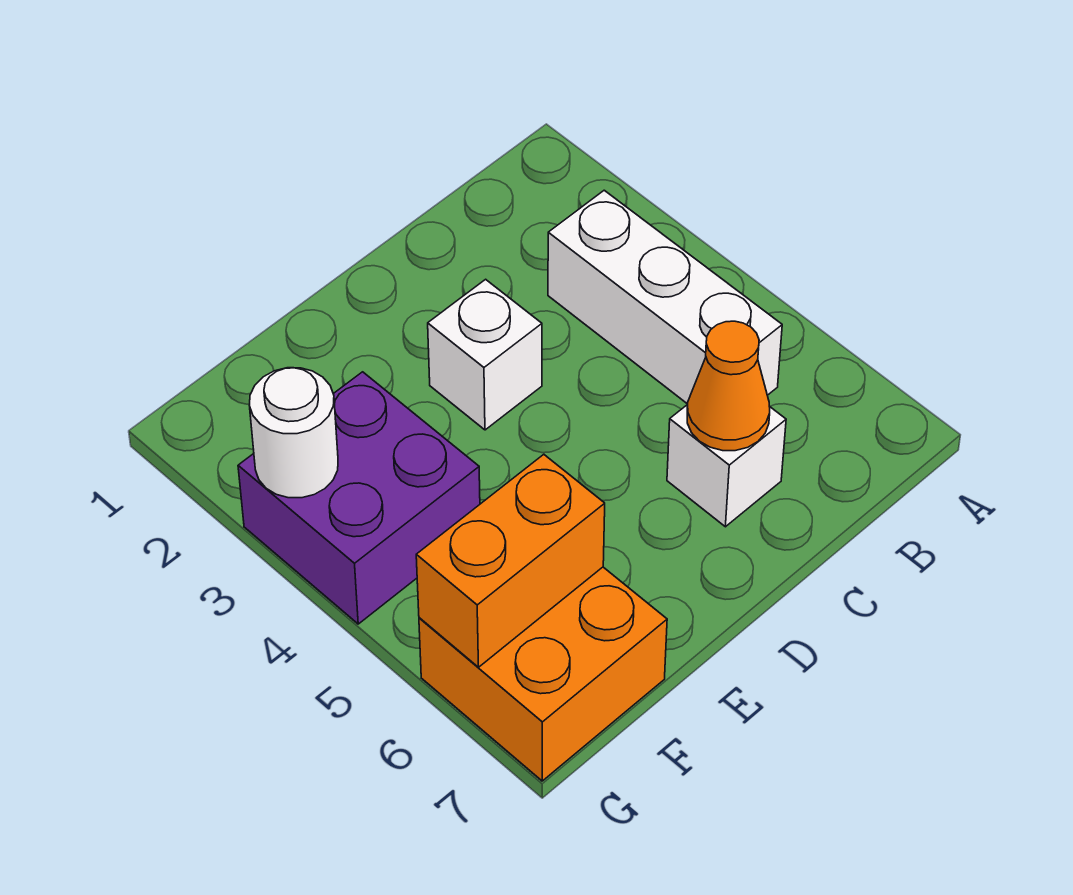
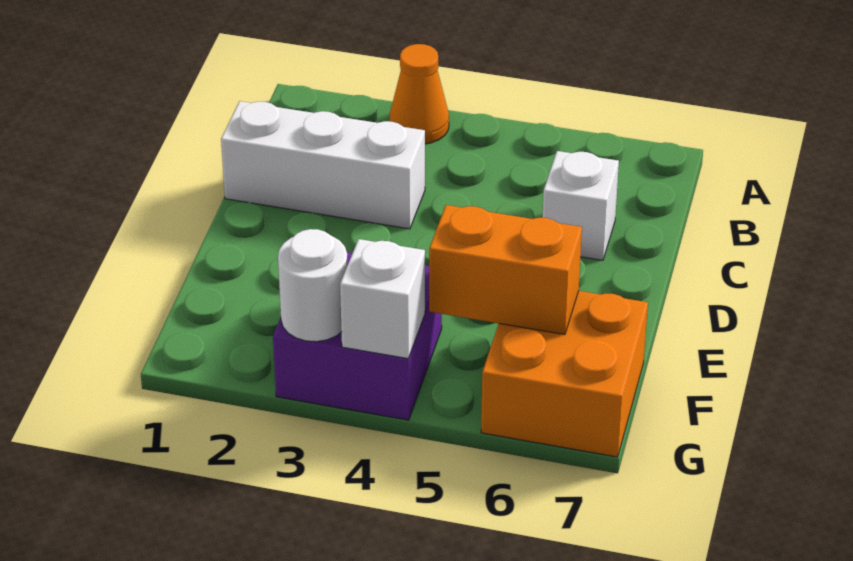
white brick B3:B5 level 1 -> white brick C1:C3 level 1
orange cone C6 level 2 -> orange cone A3 level 1
white brick D3 level 1 -> white brick G4 level 2
orange brick F6:G6 level 2 -> orange brick F5:F6 level 2

